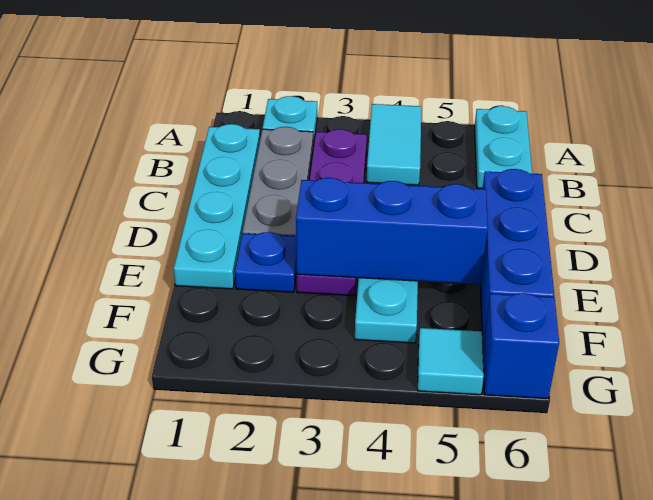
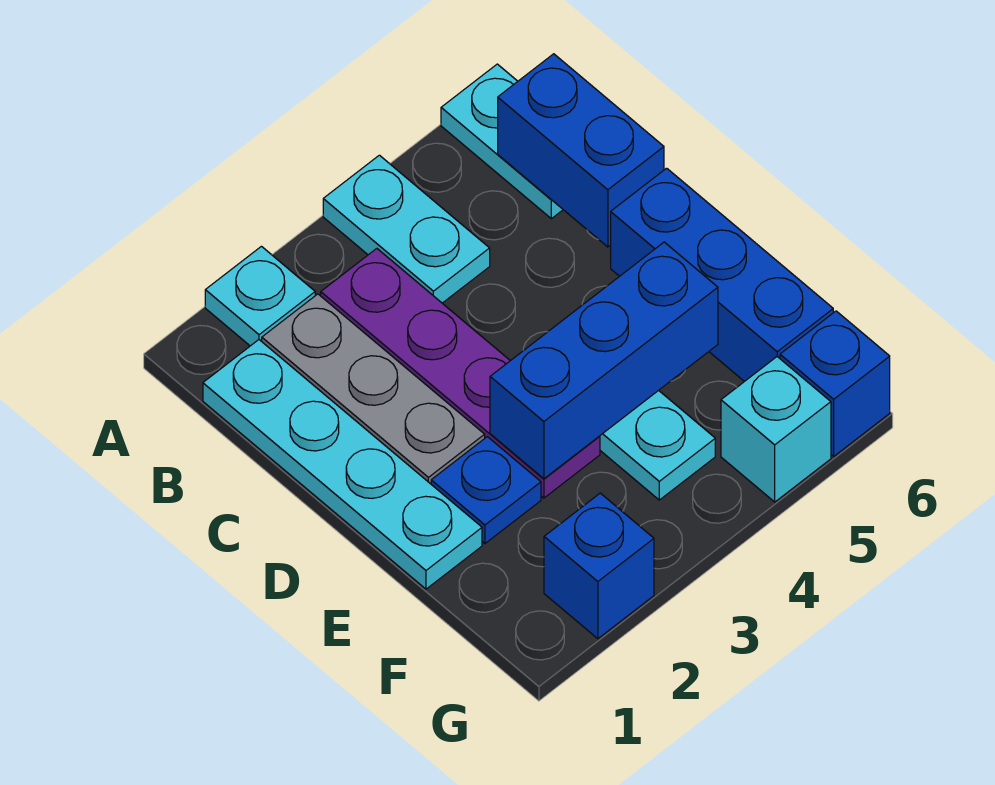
cyan tile A4:B4 level 1 -> cyan plate A4:B4 level 1
none -> blue brick B6:C6 level 2
none -> blue brick G2 level 1
cyan tile G5 level 1 -> cyan brick G5 level 1

